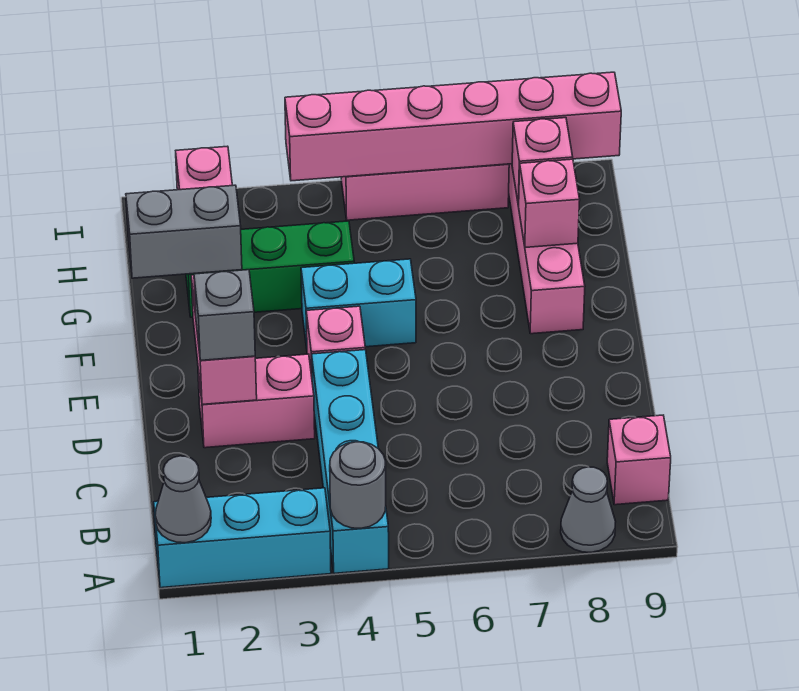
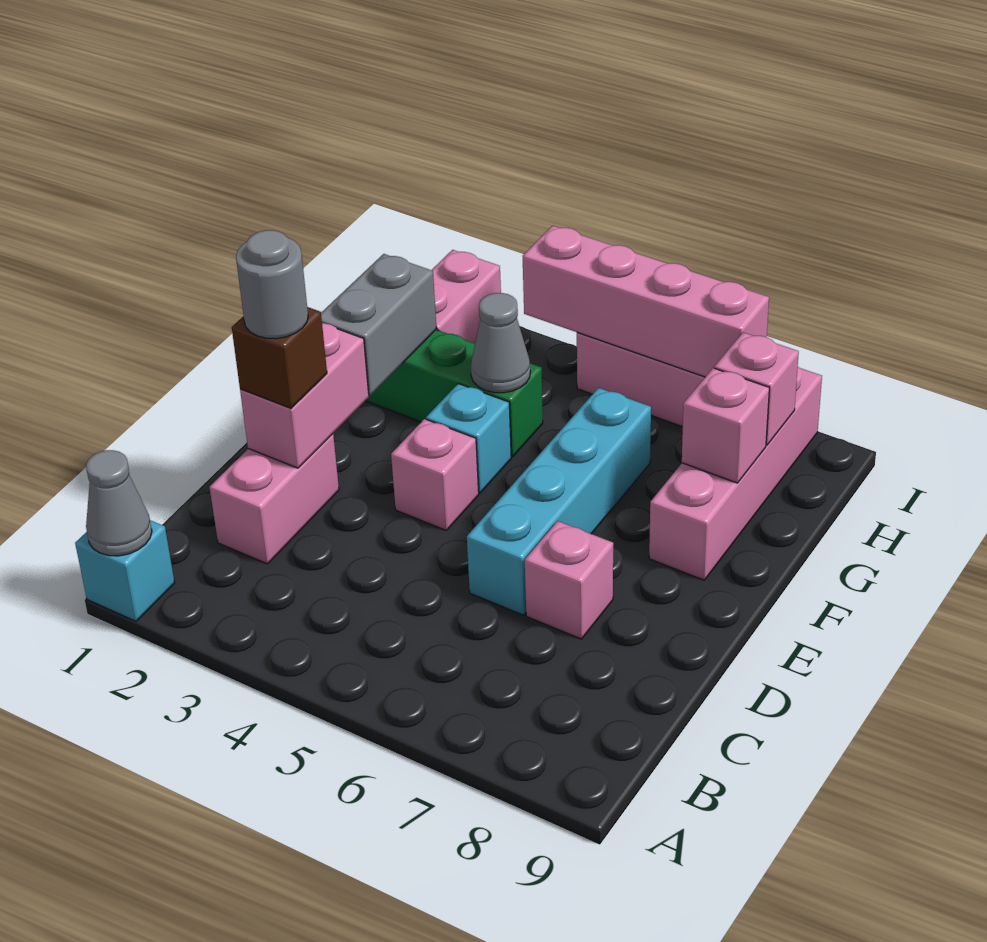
cyan brick A1:A3 level 1 -> cyan brick A1 level 1
cyan brick A4:D4 level 1 -> cyan brick D6:G6 level 1
grey round brick A4 level 2 -> grey round brick D2 level 4
grey cone A8 level 1 -> grey cone G4 level 2
pink brick B9 level 1 -> pink brick D7 level 1
pink brick D2:D3 level 1 -> pink brick C2:D2 level 1
grey brick D2 level 3 -> brown brick D2 level 3
cyan brick F4:F5 level 1 -> cyan brick F4 level 1
grey brick G1:G2 level 2 -> grey brick F2:G2 level 2
pink brick I4:I9 level 2 -> pink brick I4:I7 level 2

